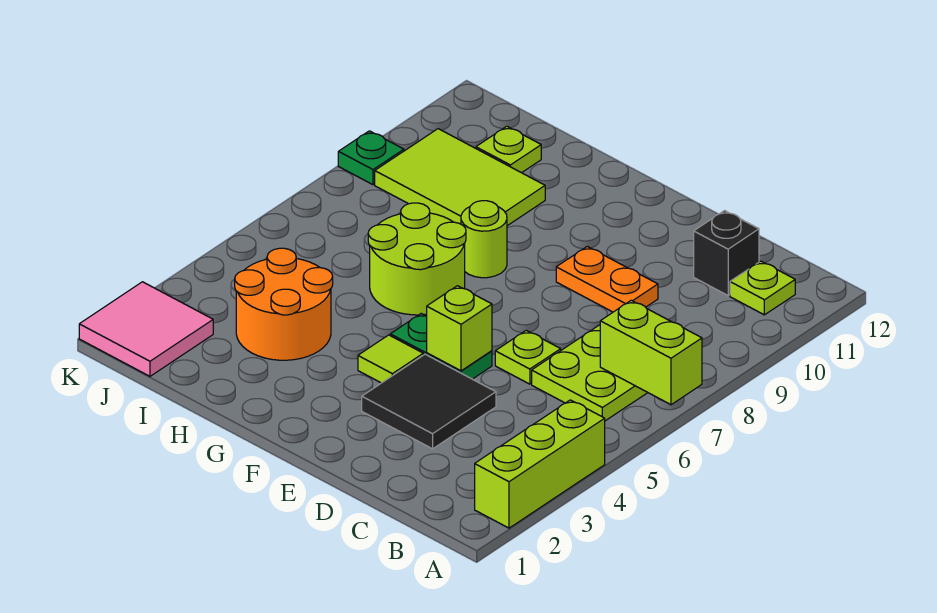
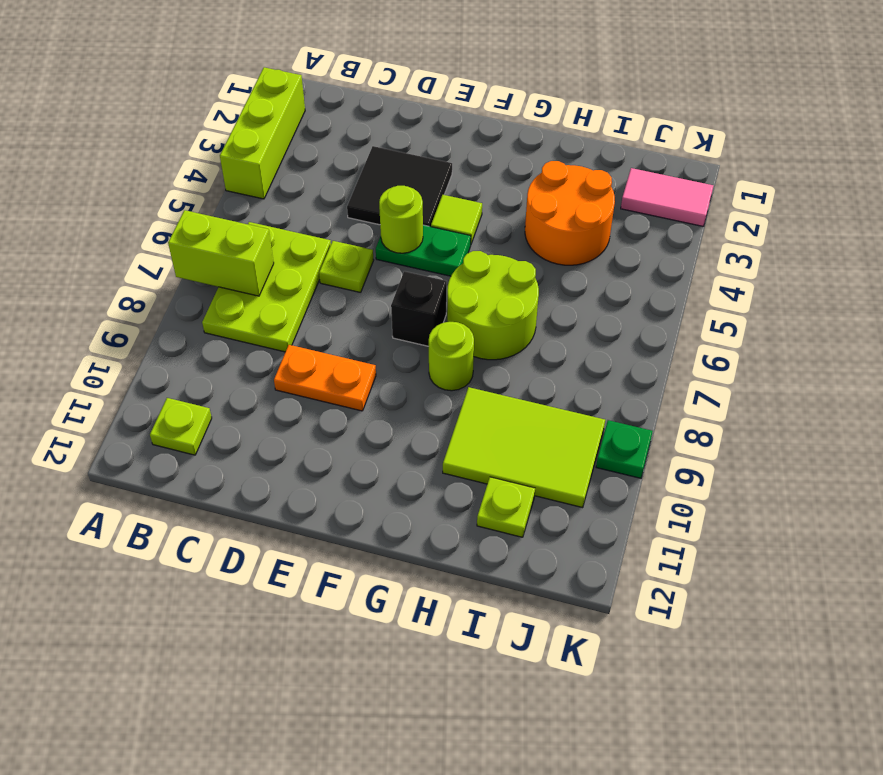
black brick C11 level 1 -> black brick F7 level 1
lime brick E5 level 2 -> lime round brick E5 level 2
pink tile J1:K2 level 1 -> pink tile J2:K2 level 1

